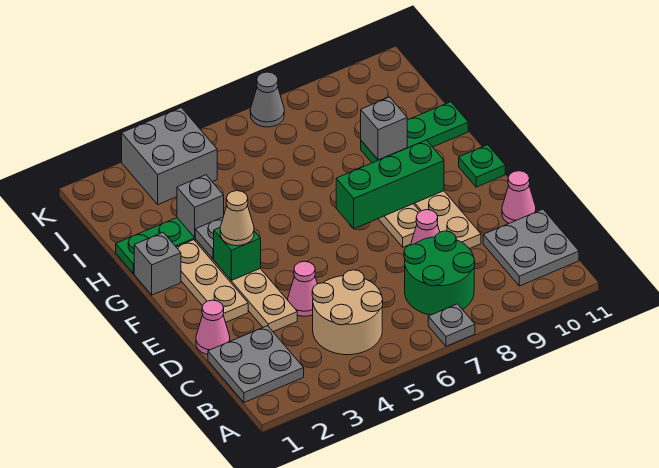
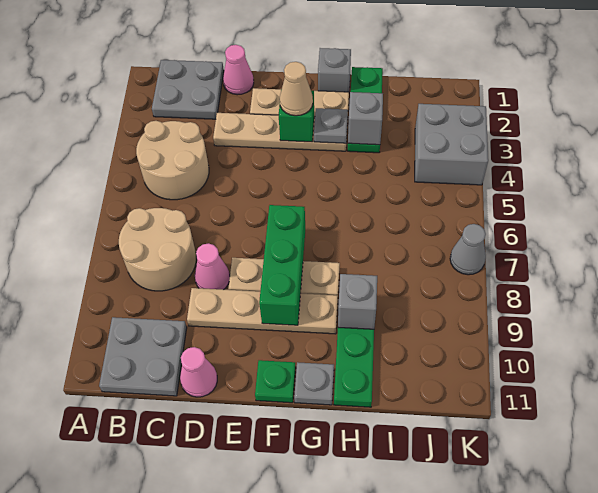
grey plate A7 level 1 -> grey plate G11 level 1
green round brick B7:C8 level 1 -> tan round brick B7:C8 level 1
pink cone D4 level 1 -> none

